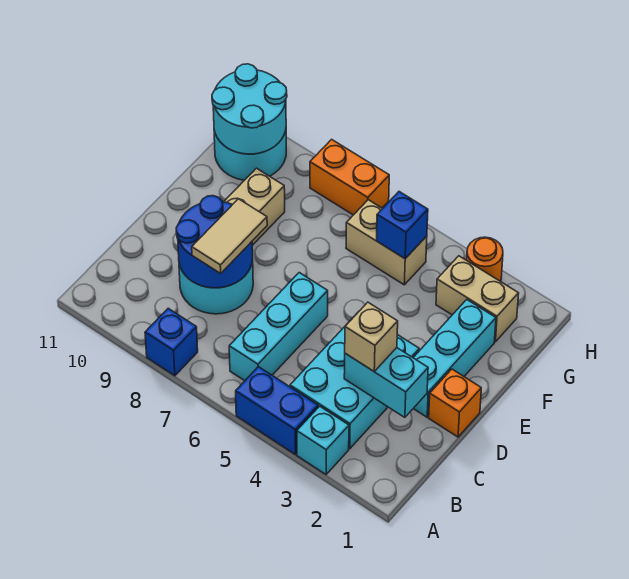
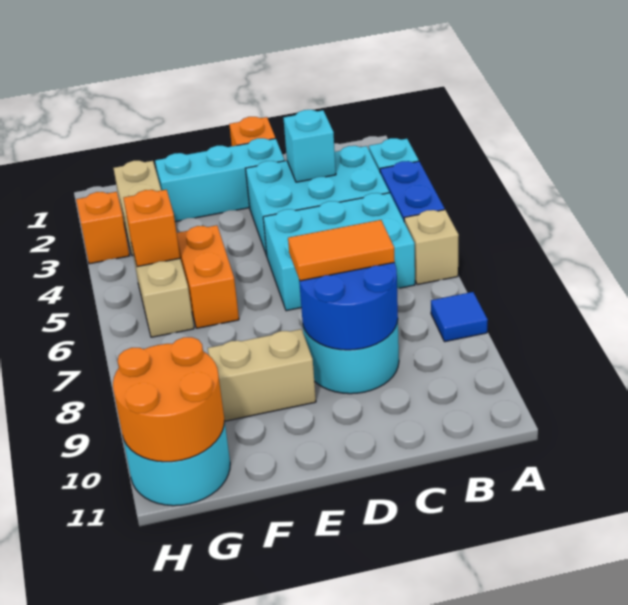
blue brick A8 level 1 -> blue tile A8 level 1
cyan brick B6:D6 level 1 -> cyan brick B5:D6 level 1
cyan brick C2:C3 level 2 -> cyan brick C3 level 2
tan brick C3 level 3 -> tan brick A6 level 1
tan tile C8:D8 level 3 -> orange tile C8:D8 level 3
blue brick G5 level 2 -> orange brick G5 level 2
cyan round brick G10:H11 level 2 -> orange round brick G10:H11 level 2
orange round brick H3 level 1 -> orange brick H3 level 1
orange brick H7:H8 level 1 -> orange brick F5:F6 level 1

